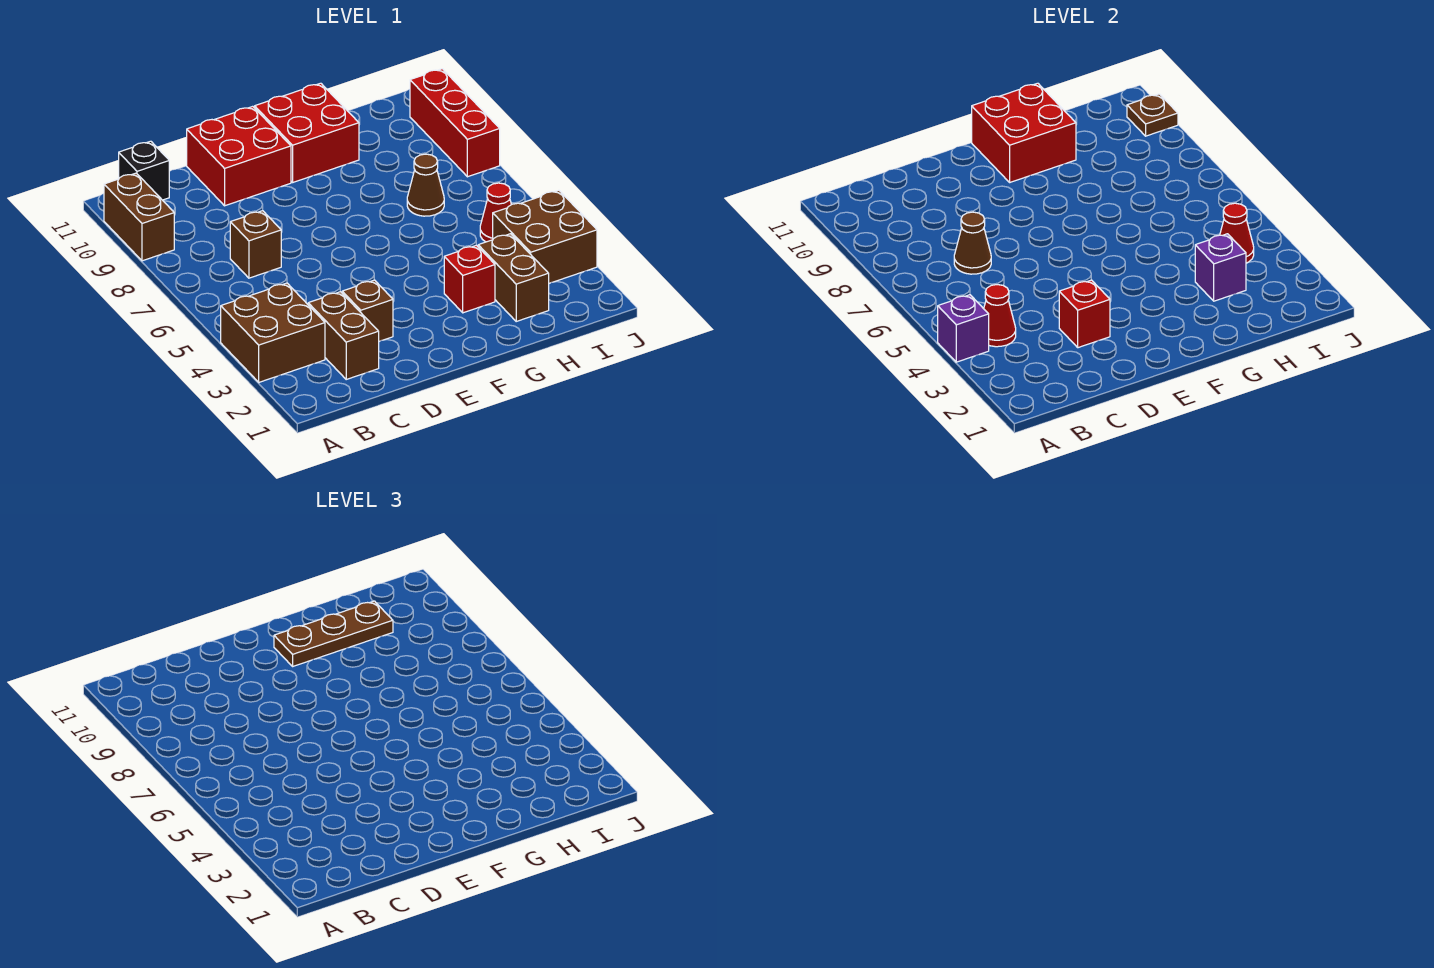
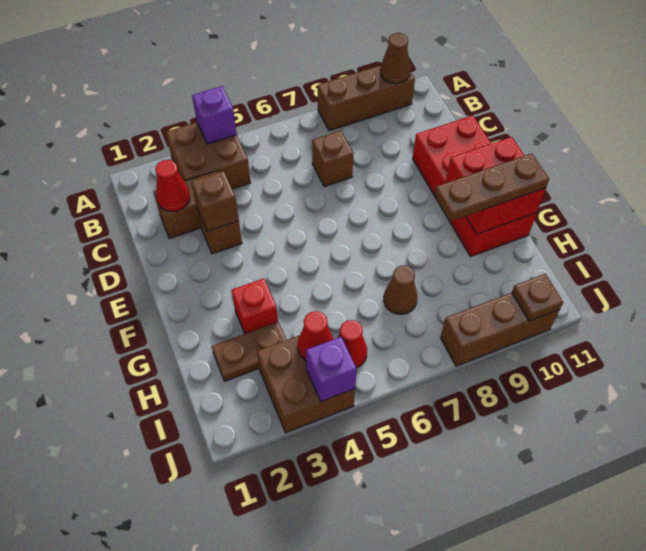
brown brick A9:A10 level 1 -> brown brick A8:A10 level 1
red cone B4 level 2 -> red cone C2 level 2
black brick B11 level 1 -> none
brown cone C7 level 2 -> brown cone A10 level 2
red brick D3 level 2 -> brown brick D3 level 2
brown plate F10:H10 level 3 -> brown plate G9:G11 level 3
brown brick H2:H3 level 1 -> brown plate H2:H3 level 1
purple brick H3 level 2 -> purple brick J4 level 2
red brick J8:J10 level 1 -> brown brick J8:J10 level 1

